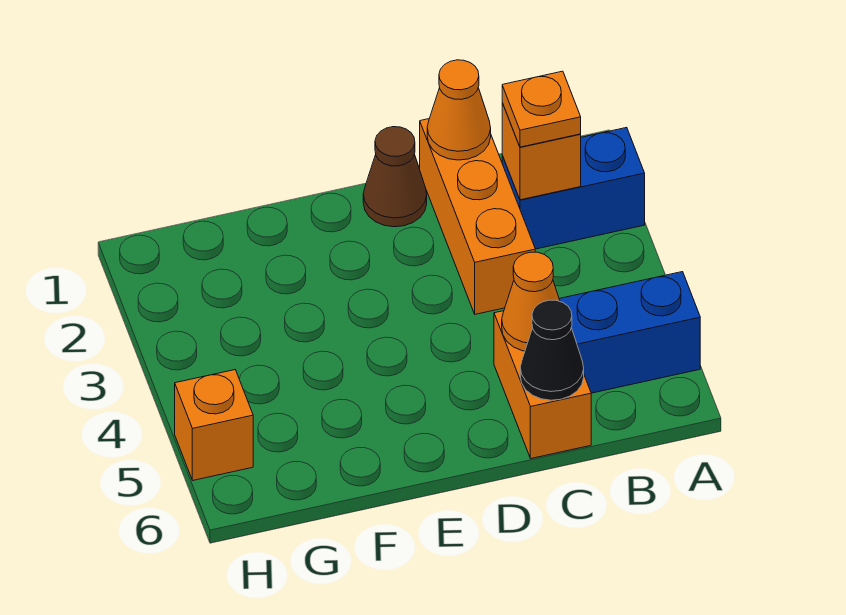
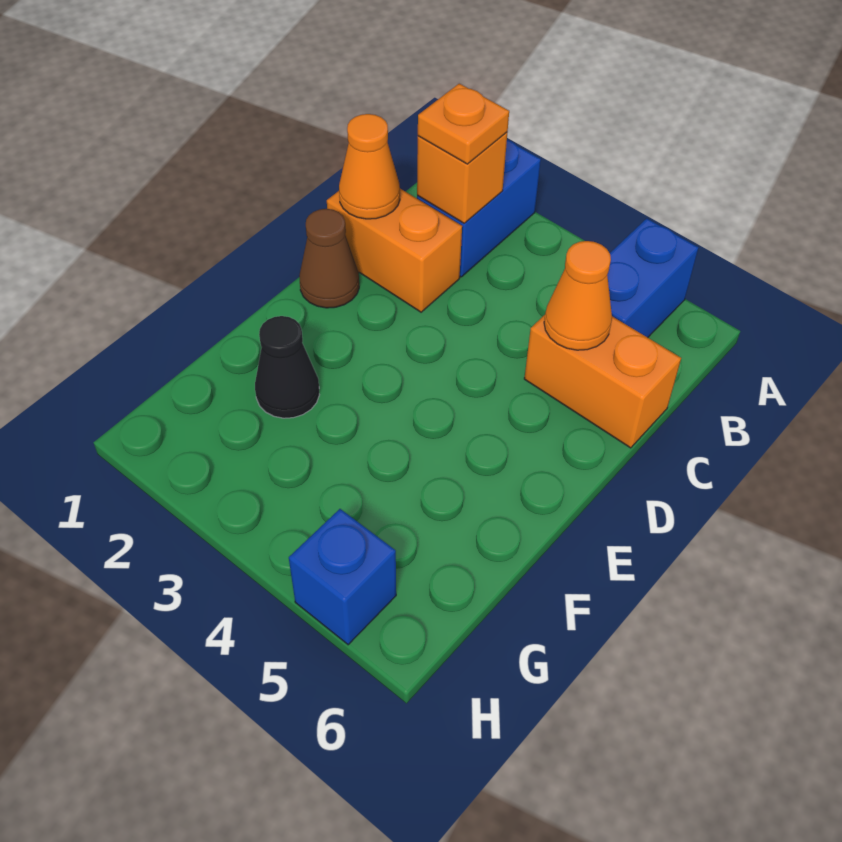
orange brick C1:C3 level 1 -> orange brick C1:C2 level 1
black cone C6 level 2 -> black cone F2 level 1
orange brick H5 level 1 -> blue brick H5 level 1

